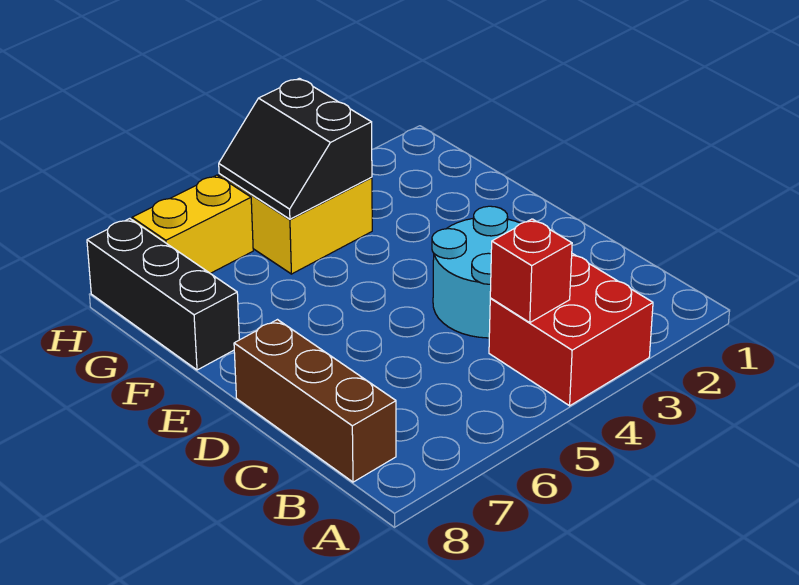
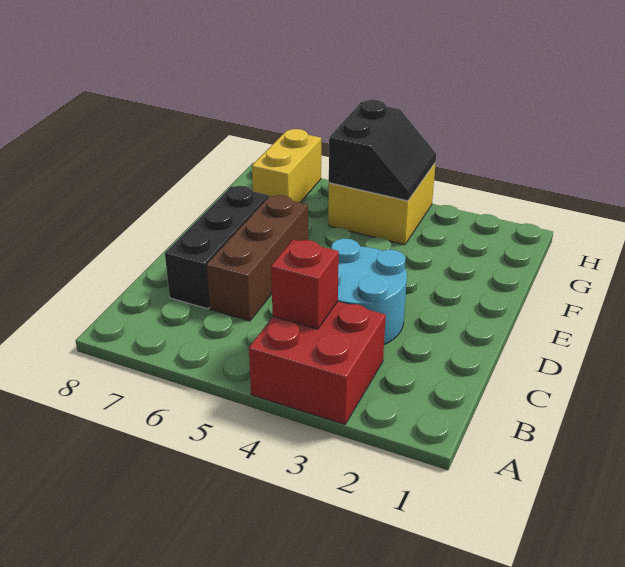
brown brick B8:D8 level 1 -> brown brick C6:E6 level 1
black brick F8:H8 level 1 -> black brick C7:E7 level 1
black slope G4:H5 level 2 top 4 -> black slope G4:H5 level 2 top 5
yellow brick H6:H7 level 1 -> yellow brick G7:H7 level 1

